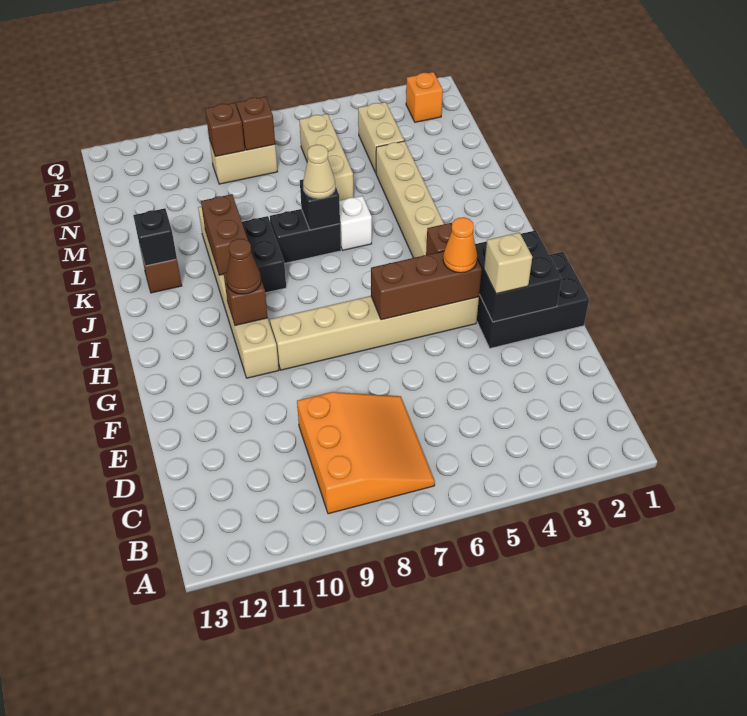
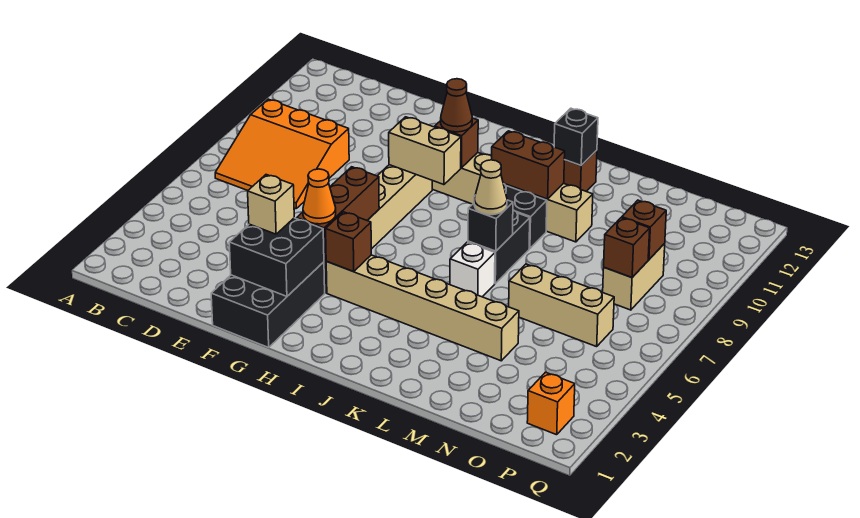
tan brick N4:O4 level 1 -> tan brick G9:H9 level 2

